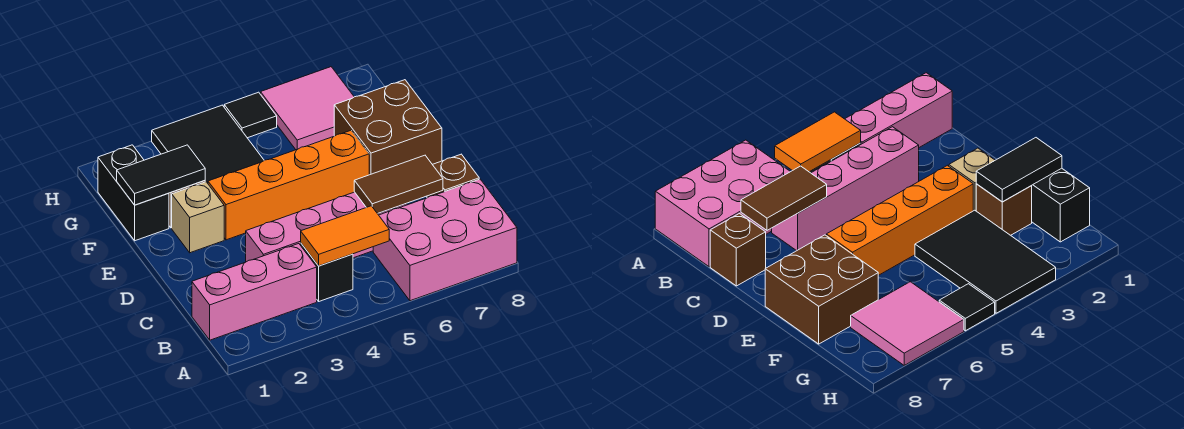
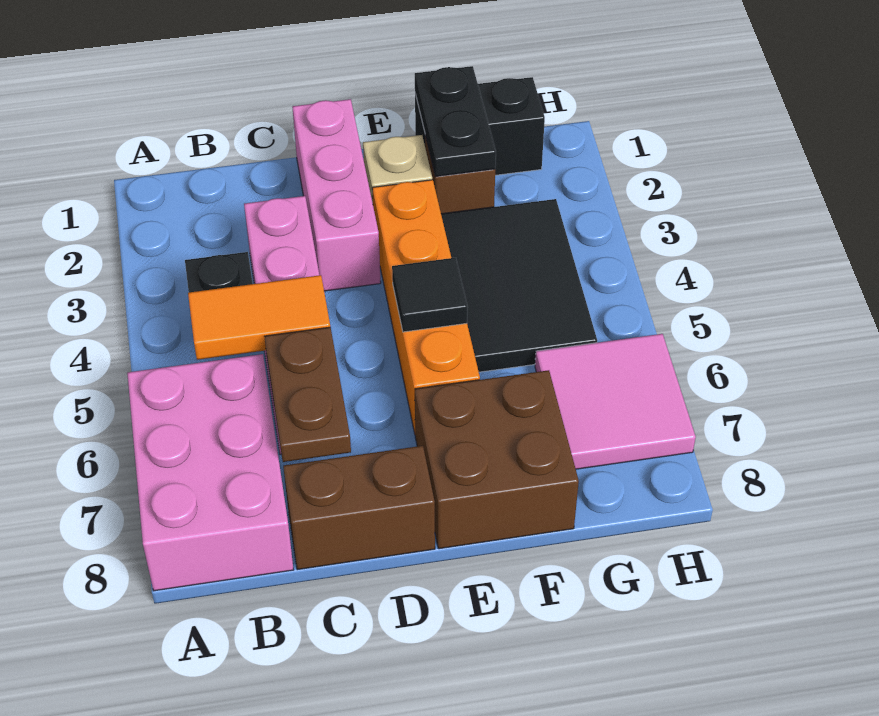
pink brick B1:B3 level 1 -> pink brick D1:D3 level 1
orange tile B4:B5 level 2 -> orange tile B5:C5 level 2
brown tile C6:C7 level 2 -> brown plate C6:C7 level 2
brown brick C8 level 1 -> brown brick C8:D8 level 1
black tile F1:F2 level 2 -> black plate F1:F2 level 2
black tile F3:H4 level 1 -> black tile F3:G5 level 1
black tile H5 level 1 -> black tile E5 level 2

